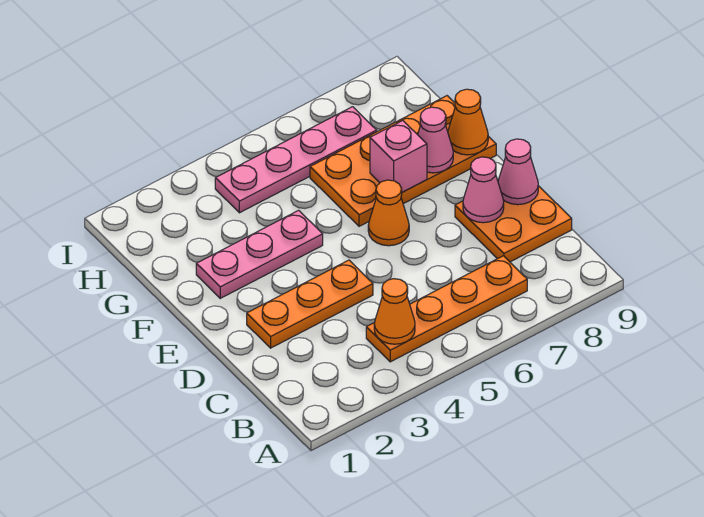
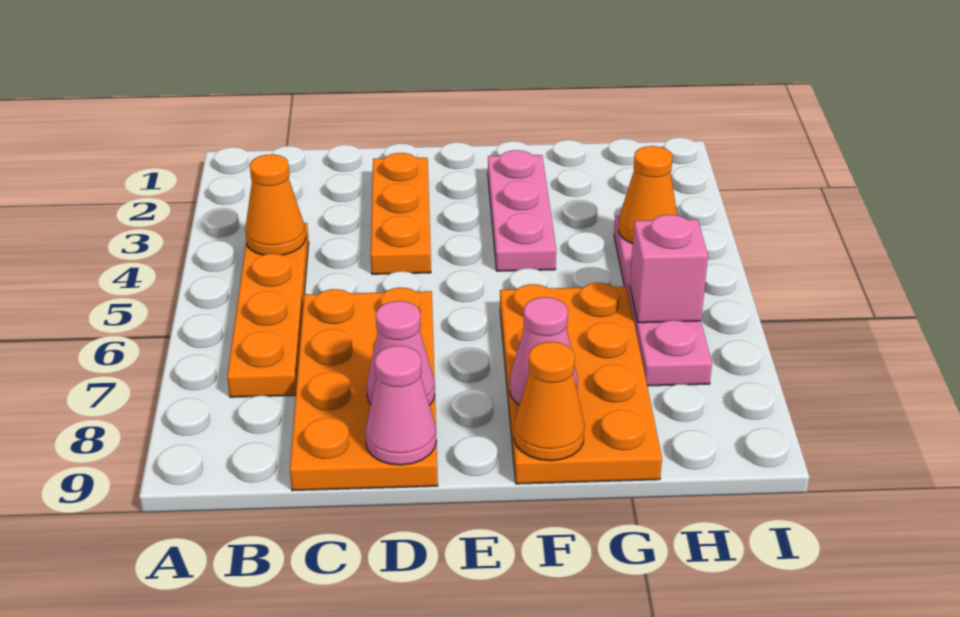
orange plate C8:D9 level 1 -> orange plate C6:D9 level 1
orange cone E6 level 1 -> orange cone H4 level 2
pink brick F7 level 2 -> pink brick H6 level 2

